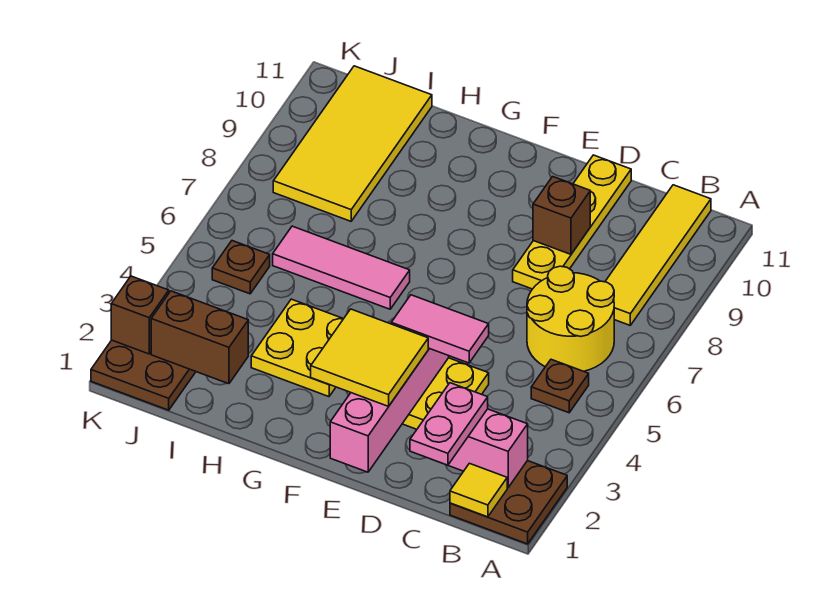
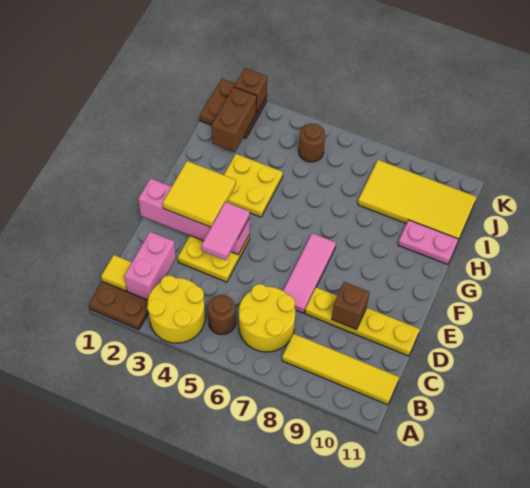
none -> yellow round brick A3:B4 level 1
brown plate B5 level 1 -> brown round brick B5 level 1
pink plate C1:C2 level 3 -> pink plate H10:H11 level 1
pink tile G6:I6 level 1 -> pink tile D7:F7 level 1
brown plate J5 level 1 -> brown round brick J5 level 1

